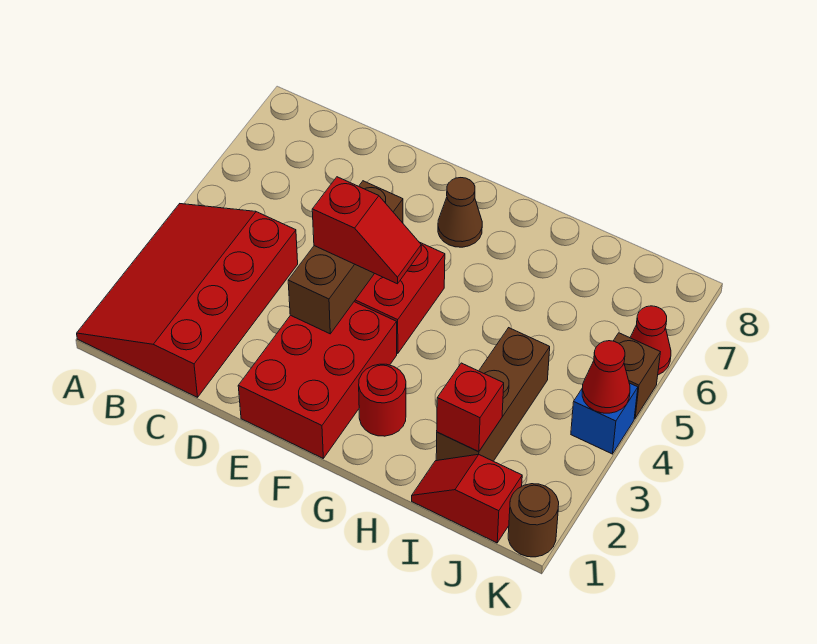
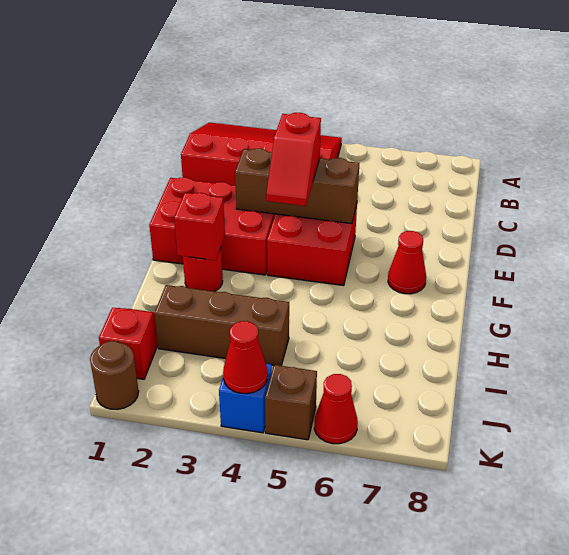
brown cone F7 level 1 -> red cone F7 level 1
red brick I2 level 2 -> red brick G2 level 2

